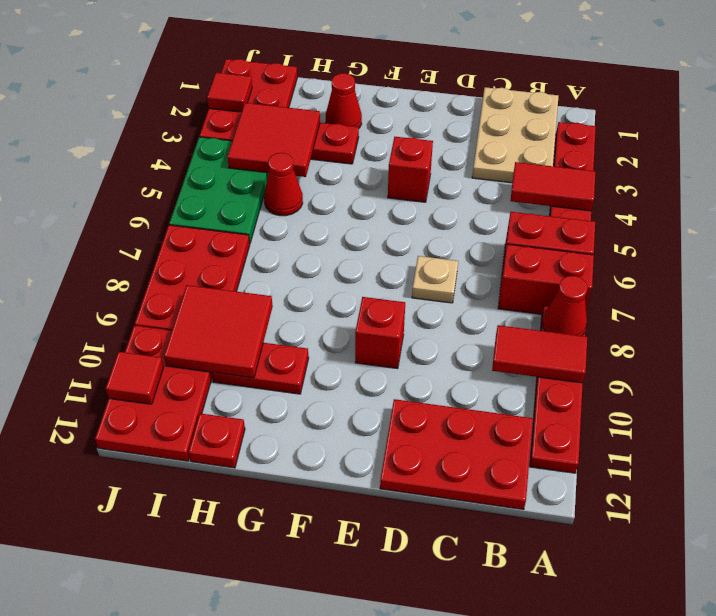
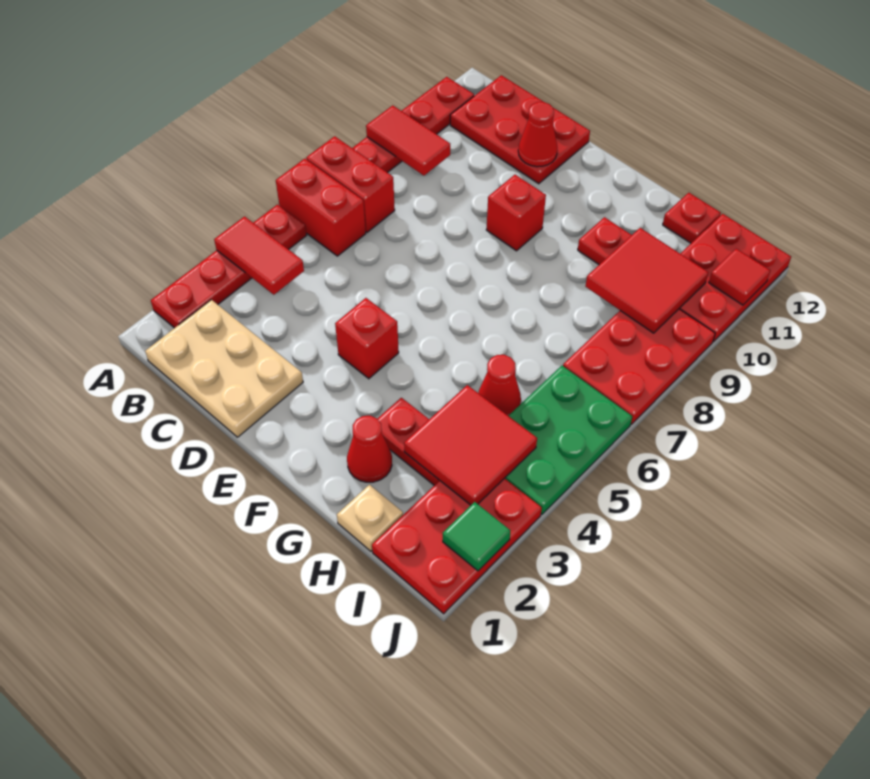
red cone A8 level 2 -> red cone D11 level 2
tan plate B1:C3 level 1 -> tan plate B1:D2 level 1
tan plate D7 level 1 -> tan plate H1 level 1
red tile J2 level 2 -> green tile J2 level 2

